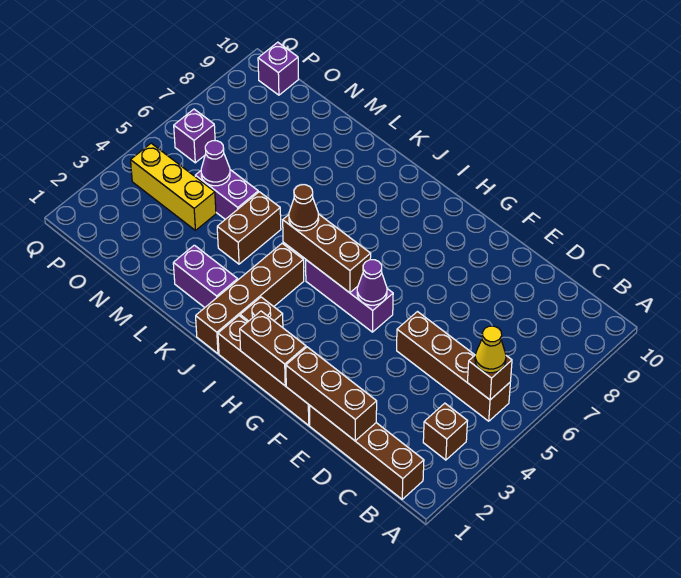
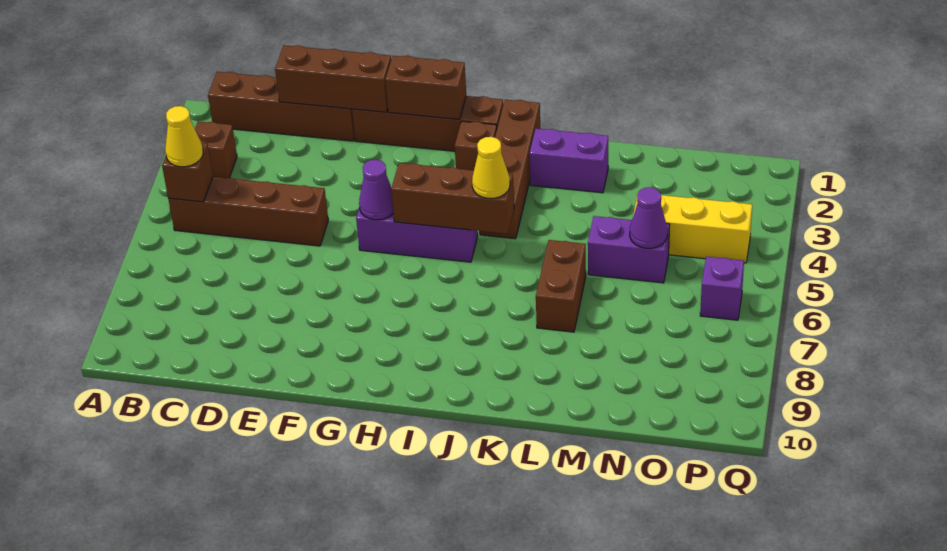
brown cone J5 level 3 -> yellow cone J5 level 3
brown brick L4:L5 level 1 -> brown brick L6:L7 level 1
purple brick P10 level 1 -> none

